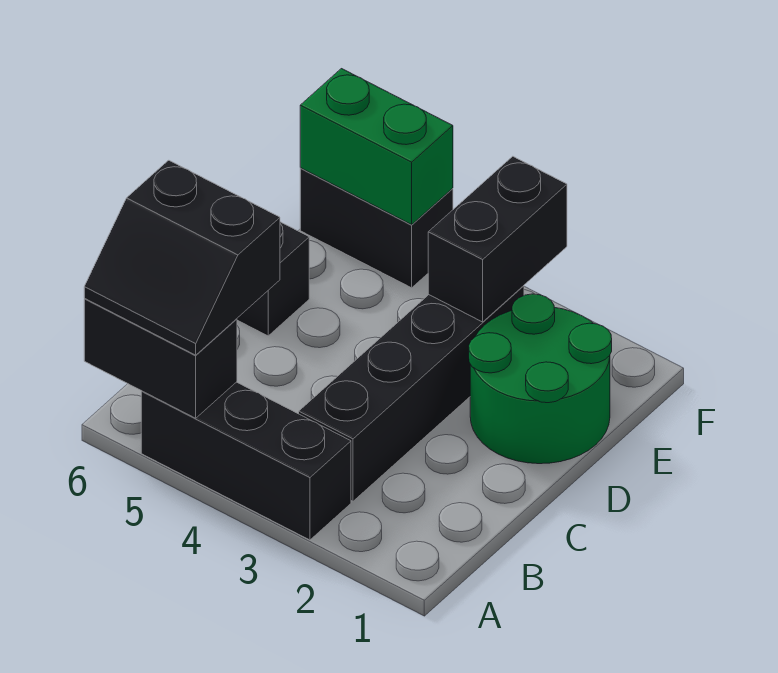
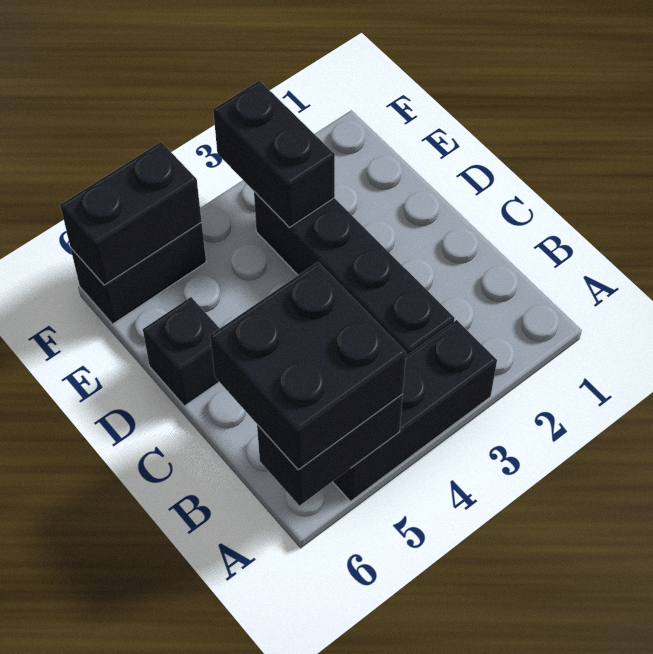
black slope A5:B6 level 3 top B -> black brick A5:B6 level 3
green round brick D1:E2 level 1 -> none
green brick F5:F6 level 2 -> black brick F5:F6 level 2

